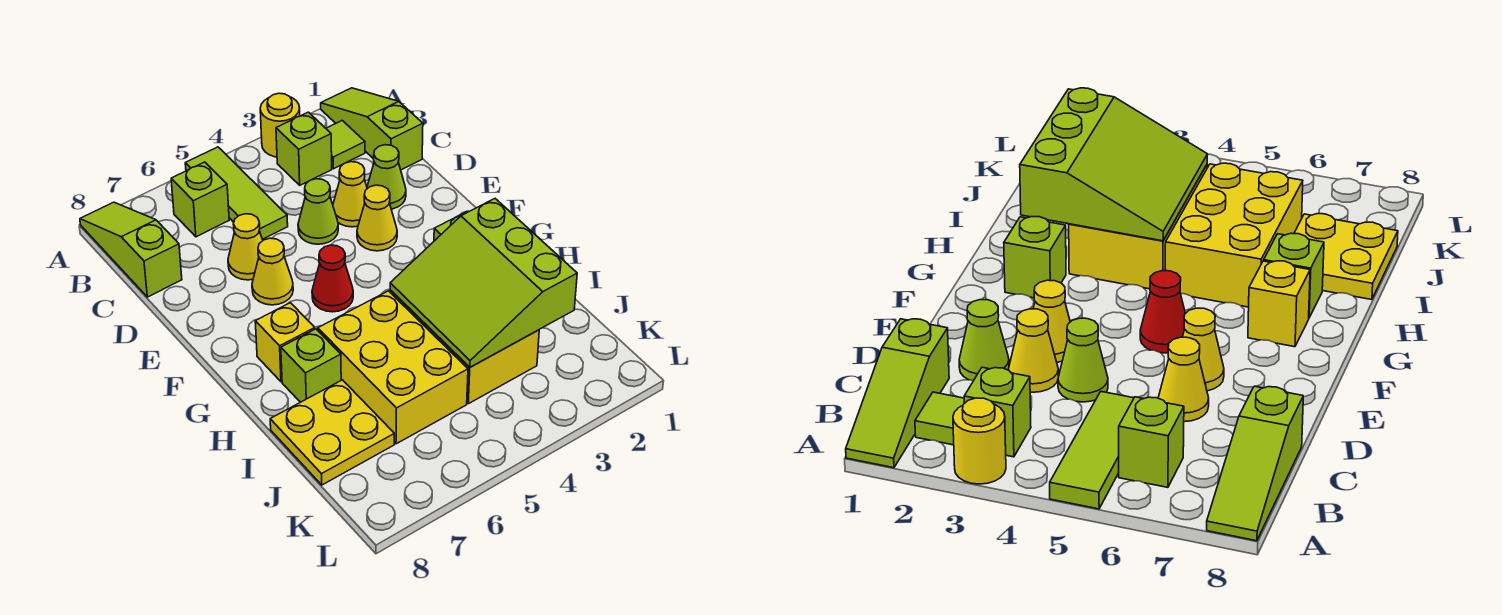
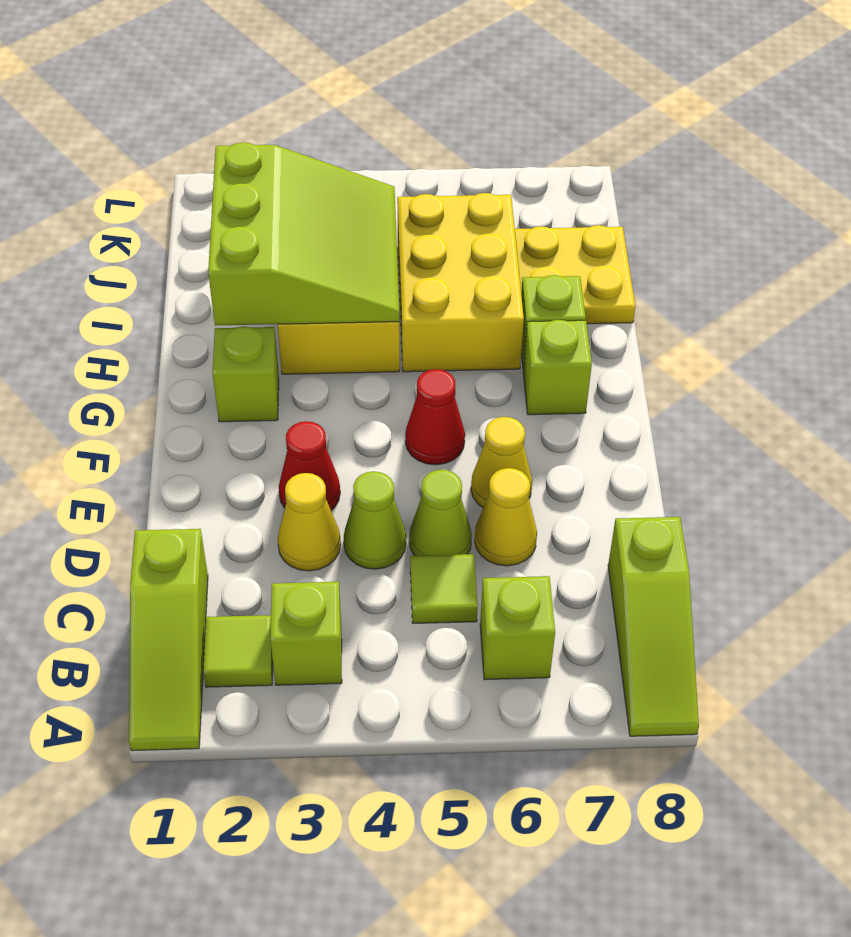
yellow round brick A3 level 1 -> none
lime tile A5:C5 level 1 -> lime tile C5 level 1
lime cone D2 level 1 -> lime cone D5 level 1
yellow cone E3 level 1 -> red cone E3 level 1
yellow brick G7 level 1 -> lime brick G7 level 1

